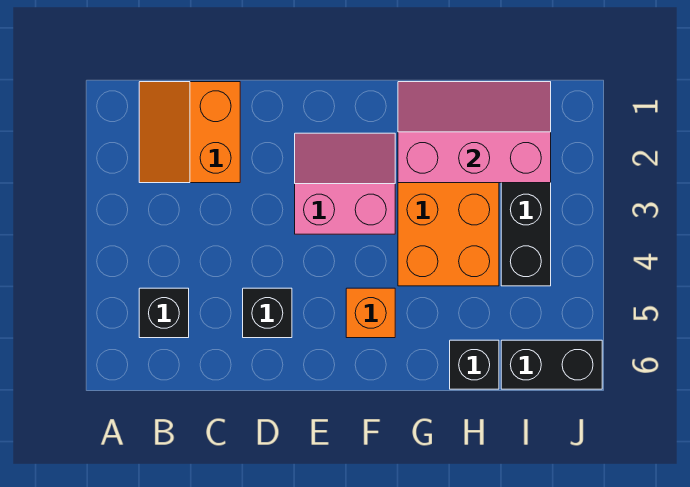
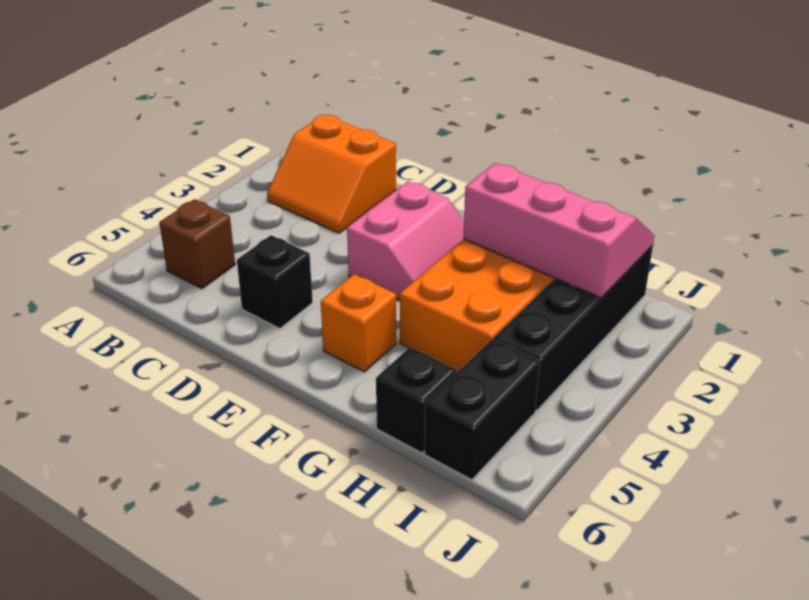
orange slope B1:C2 level 1 top C -> orange slope B1:C2 level 1 top 1
black brick B5 level 1 -> brown brick B5 level 1
pink slope E2:F3 level 1 top 3 -> pink slope E2:F3 level 1 top E
black brick I6:J6 level 1 -> black brick I5:I6 level 1

